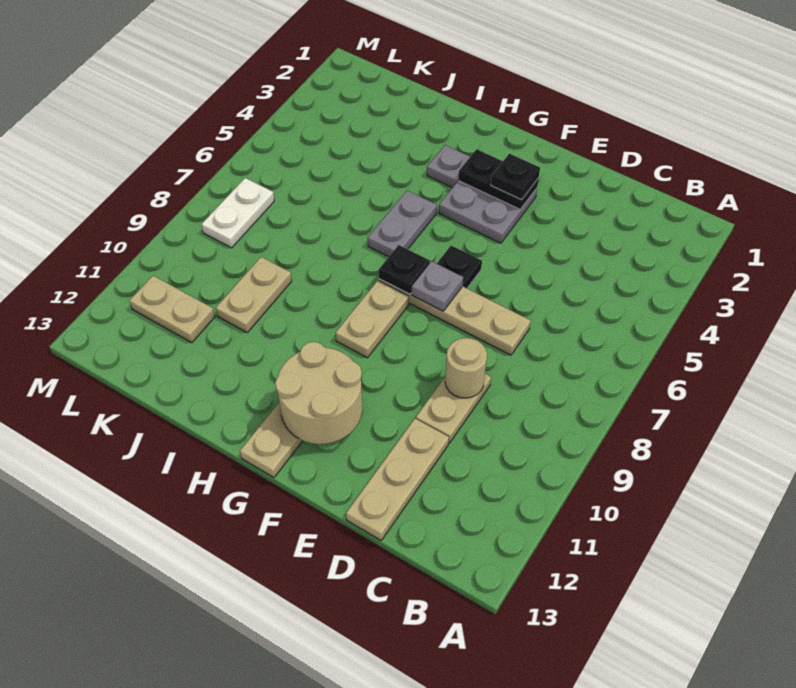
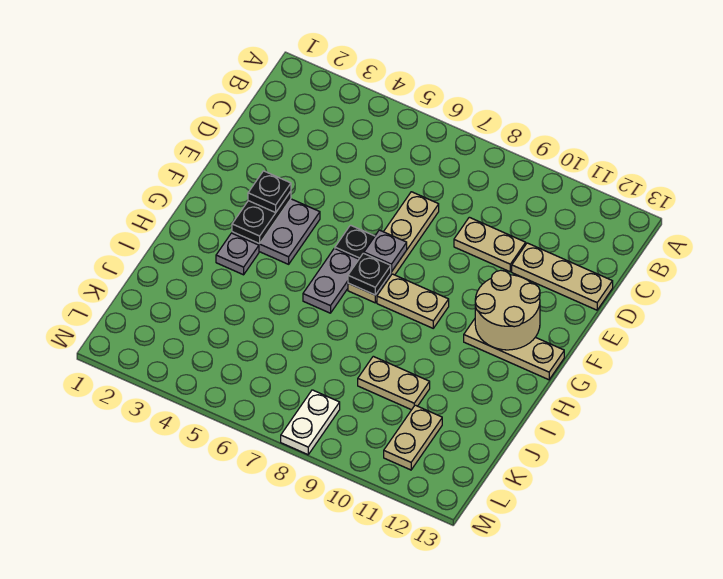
tan round brick D9 level 2 -> none
grey plate H5:H6 level 1 -> grey plate G6:H6 level 1
white plate L7:L8 level 1 -> white plate L8:M8 level 1

